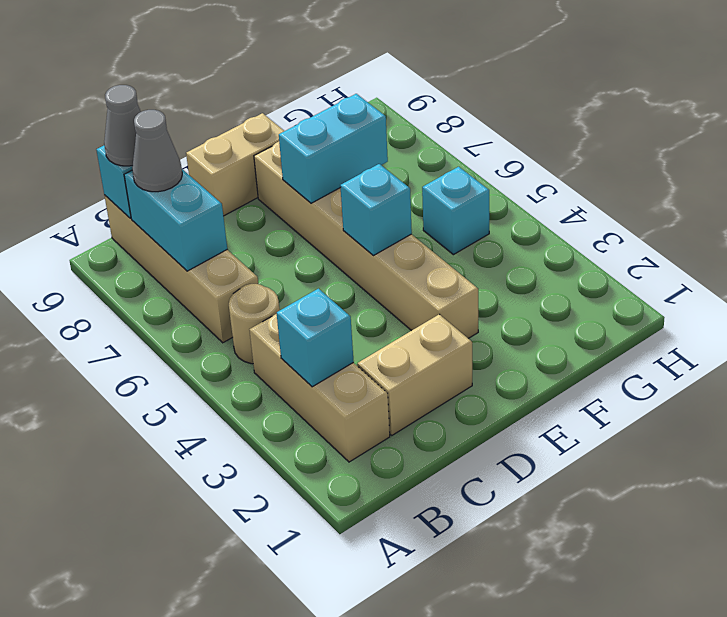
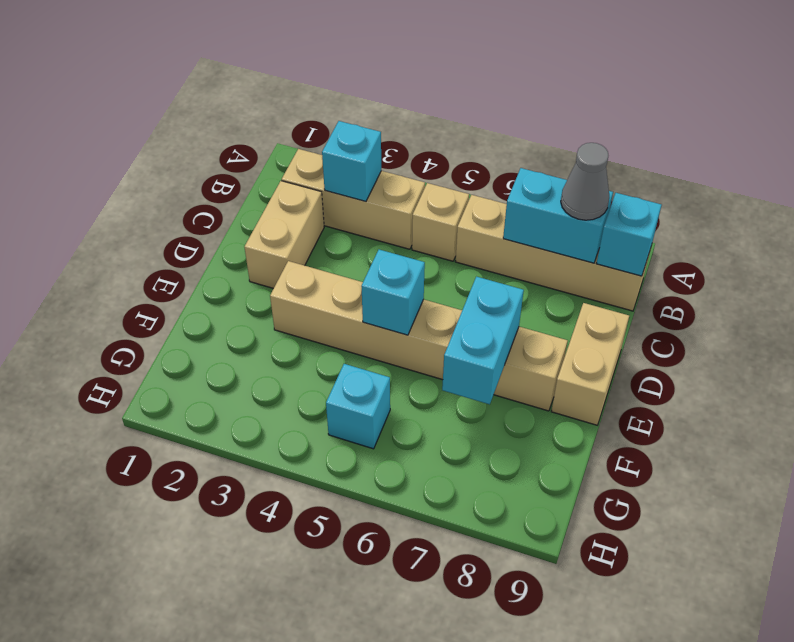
tan round brick B5 level 1 -> tan brick B5 level 1
grey cone B9 level 3 -> none

